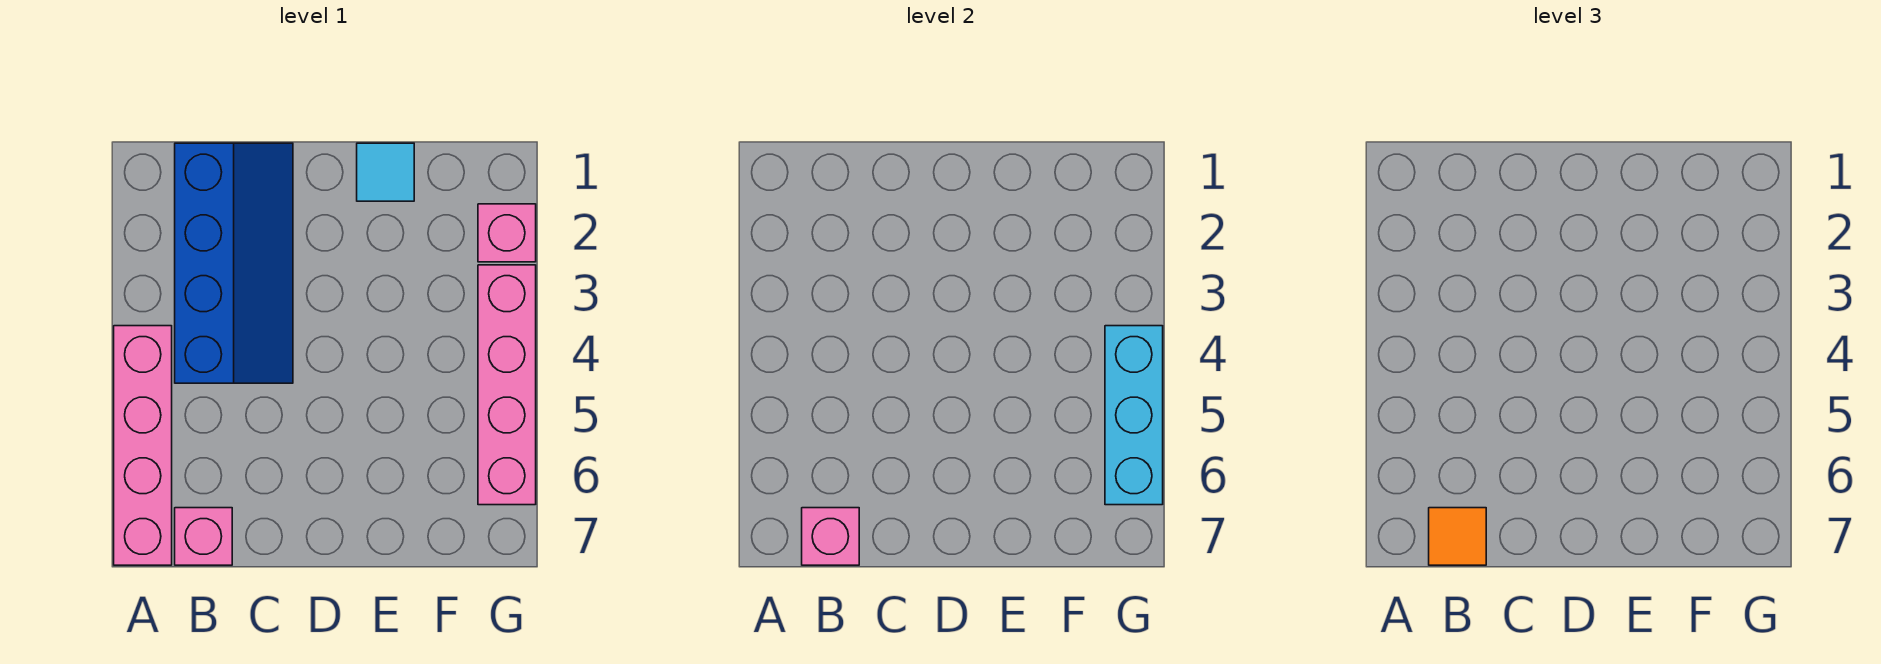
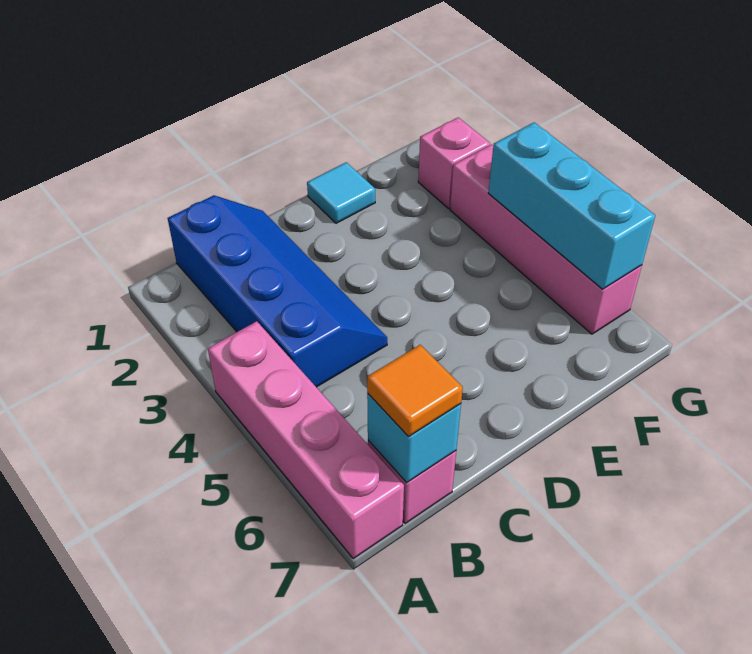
pink brick B7 level 2 -> cyan brick B7 level 2

